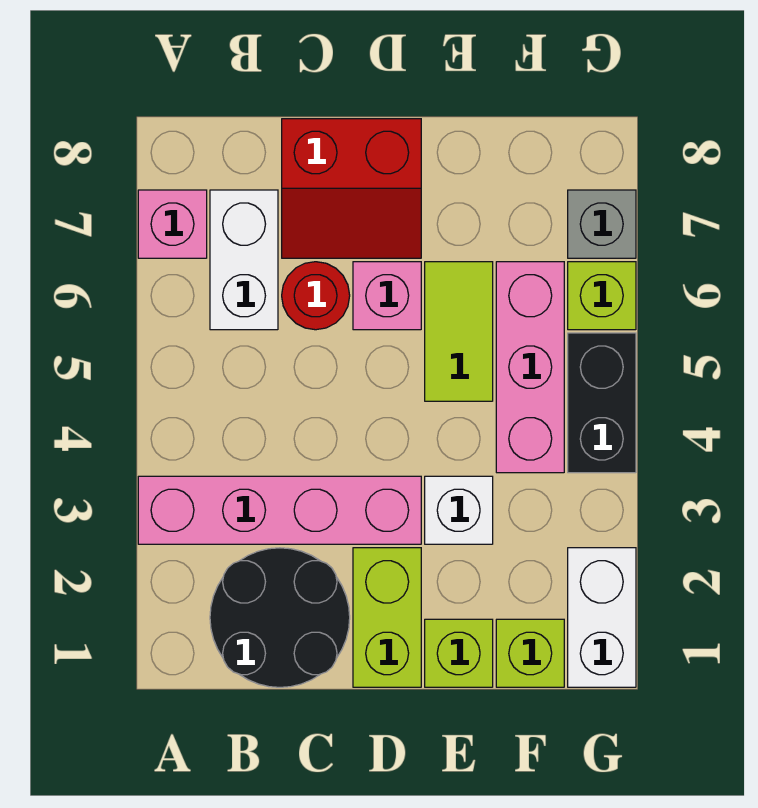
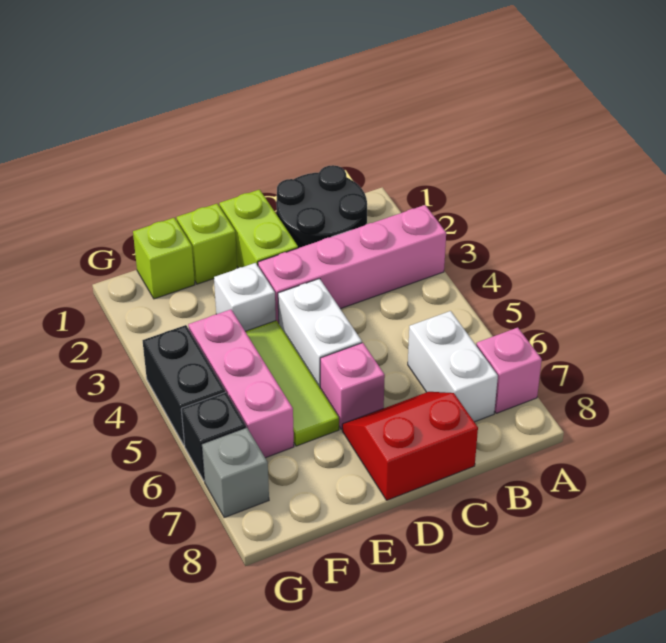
red round brick C6 level 1 -> none
lime tile E5:E6 level 1 -> lime tile E4:E6 level 1
white brick G1:G2 level 1 -> white brick D4:D5 level 1
lime brick G6 level 1 -> black brick G6 level 1

